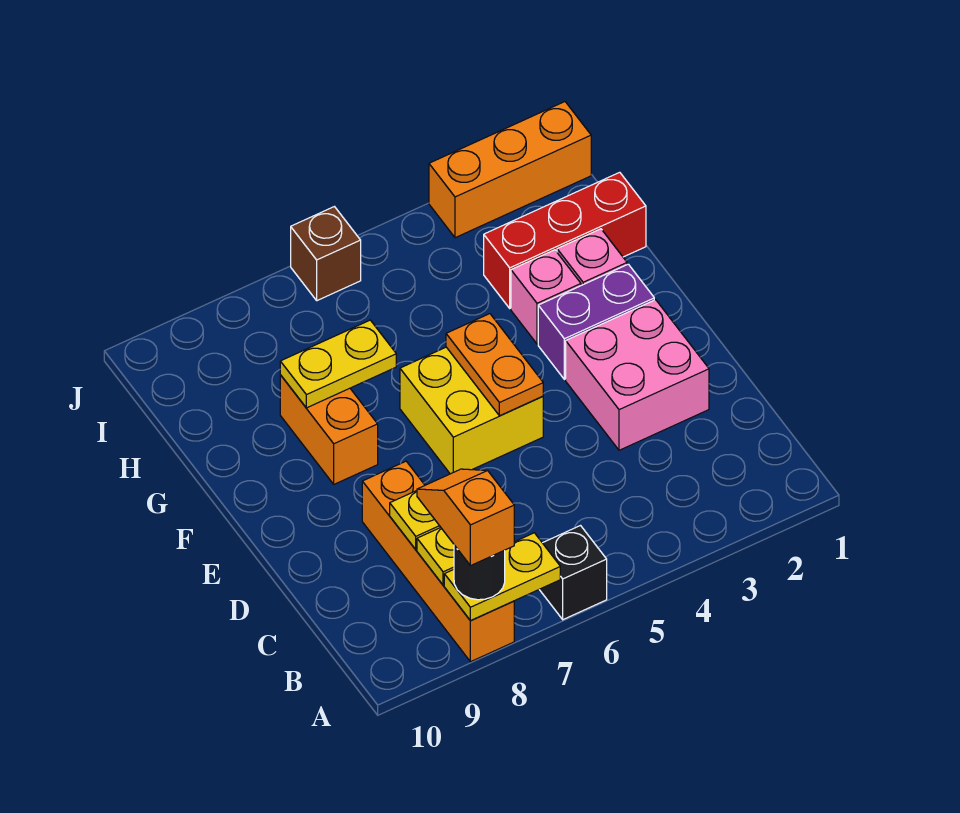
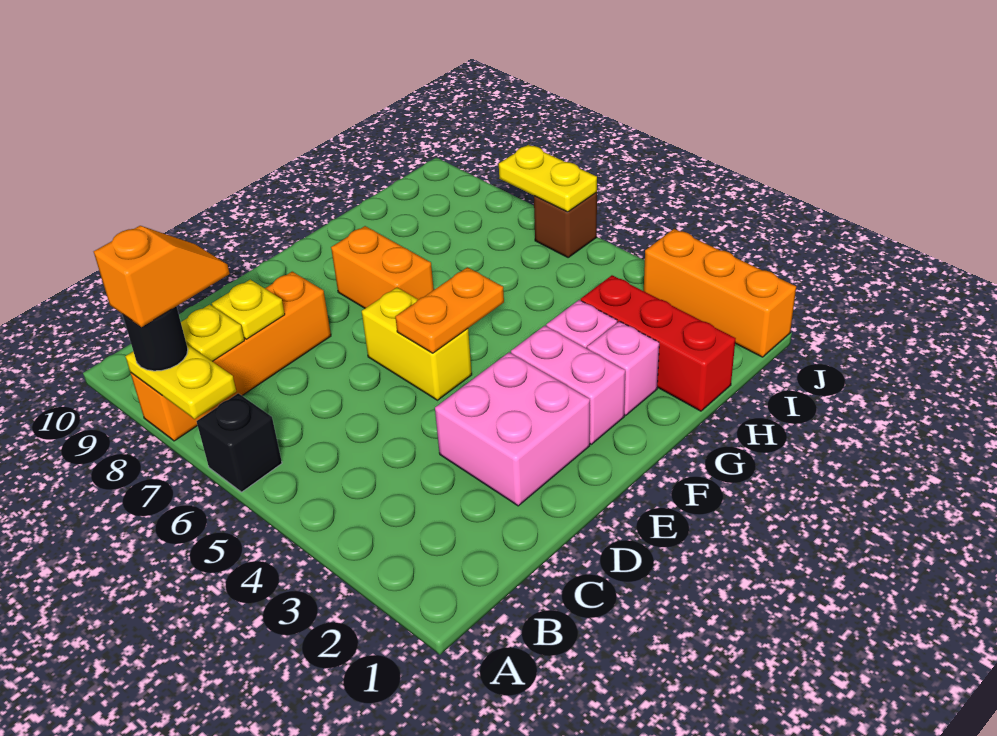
yellow brick E5:F6 level 1 -> yellow brick E5:E6 level 1
purple brick F2:F3 level 1 -> pink brick F2:F3 level 1
orange brick F8:G8 level 1 -> orange brick F7:F8 level 1
yellow plate G7:G8 level 2 -> yellow plate J6:J7 level 2

